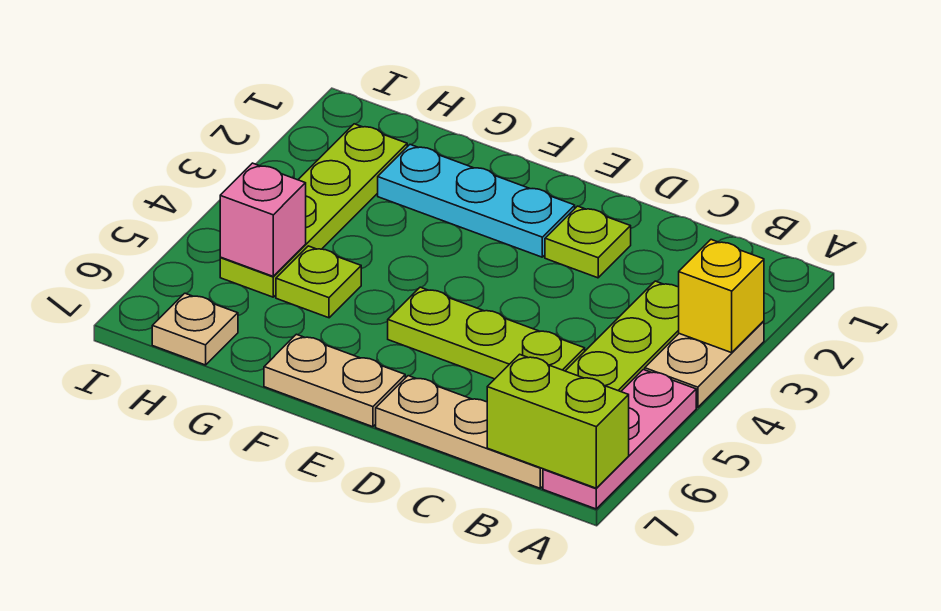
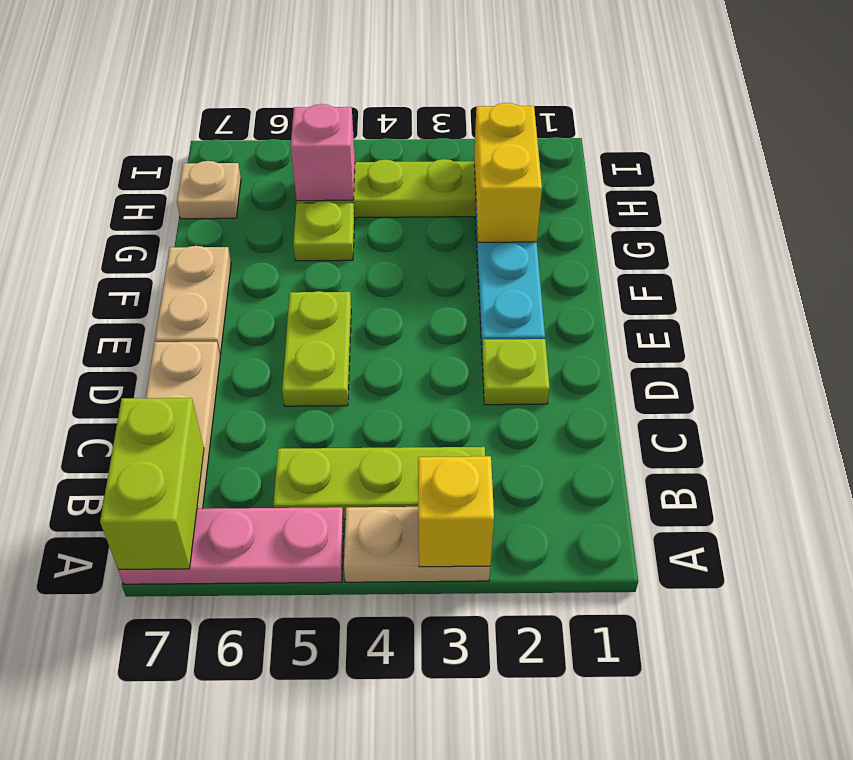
lime plate C5:E5 level 1 -> lime plate D5:E5 level 1
none -> yellow brick G2:H2 level 2

